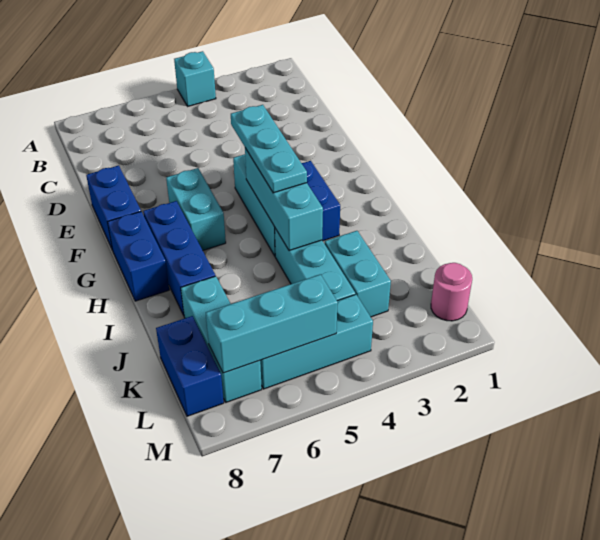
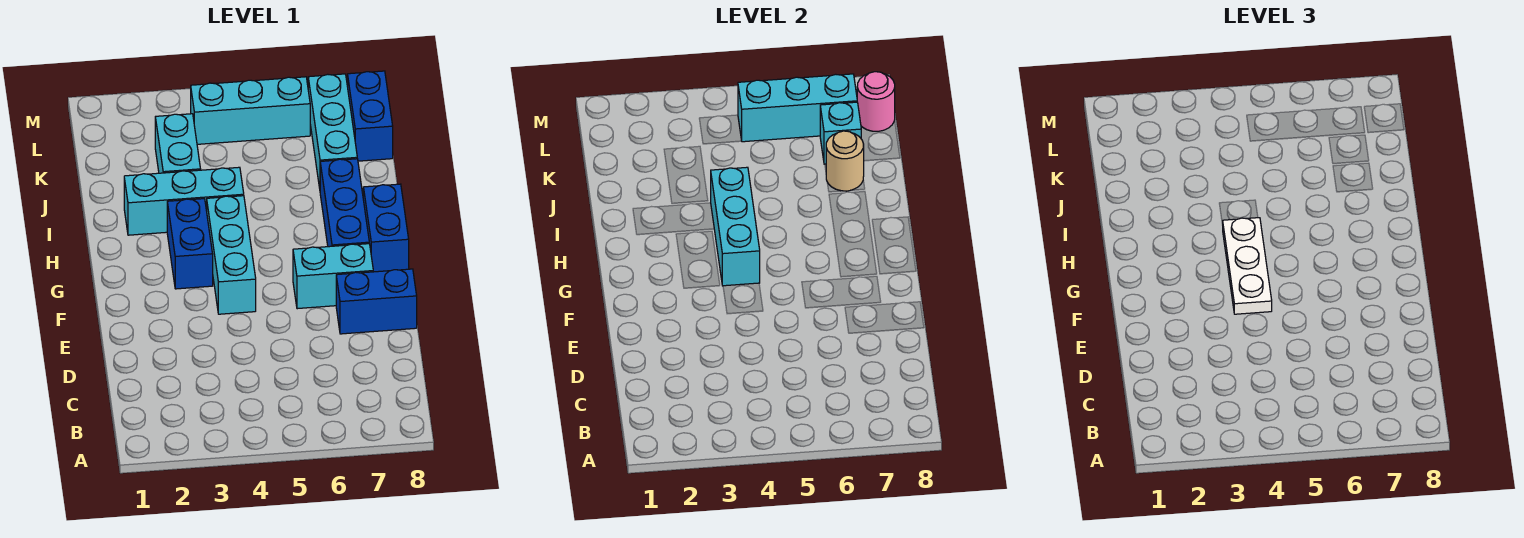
cyan brick A4 level 1 -> cyan brick K7 level 2
blue brick E8:F8 level 1 -> blue brick E7:E8 level 1
cyan plate F4:H4 level 3 -> white plate F4:H4 level 3
cyan brick F6:G6 level 1 -> cyan brick F6:F7 level 1
cyan brick I4:K4 level 1 -> cyan brick I2:I4 level 1
none -> tan round brick J7 level 2
pink round brick L1 level 1 -> pink round brick L8 level 2

